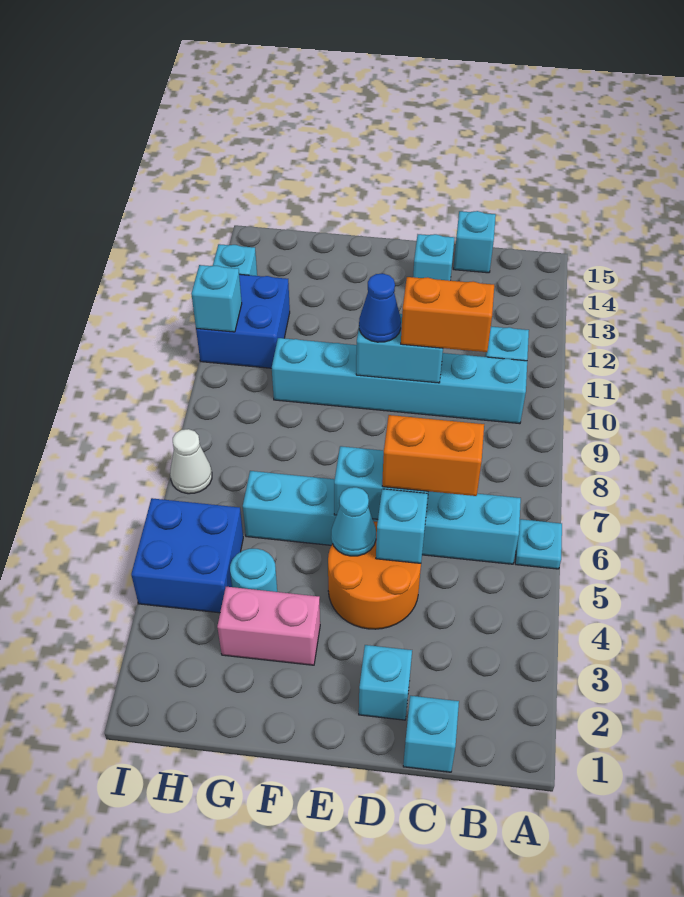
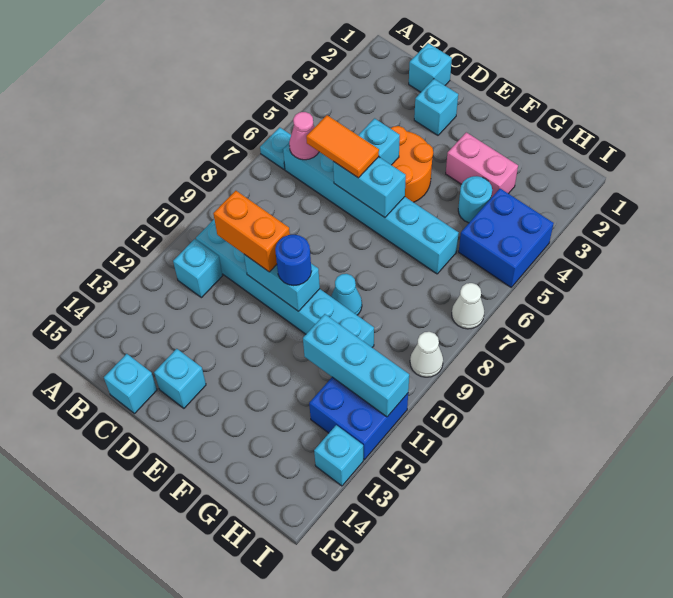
none -> pink cone B6 level 2
orange brick C6:D6 level 3 -> orange tile C6:D6 level 3
cyan cone E5 level 2 -> cyan cone F9 level 1
blue cone E10 level 3 -> blue round brick E10 level 3
none -> white cone I9 level 1
cyan brick I11 level 2 -> cyan brick G11:I11 level 2

